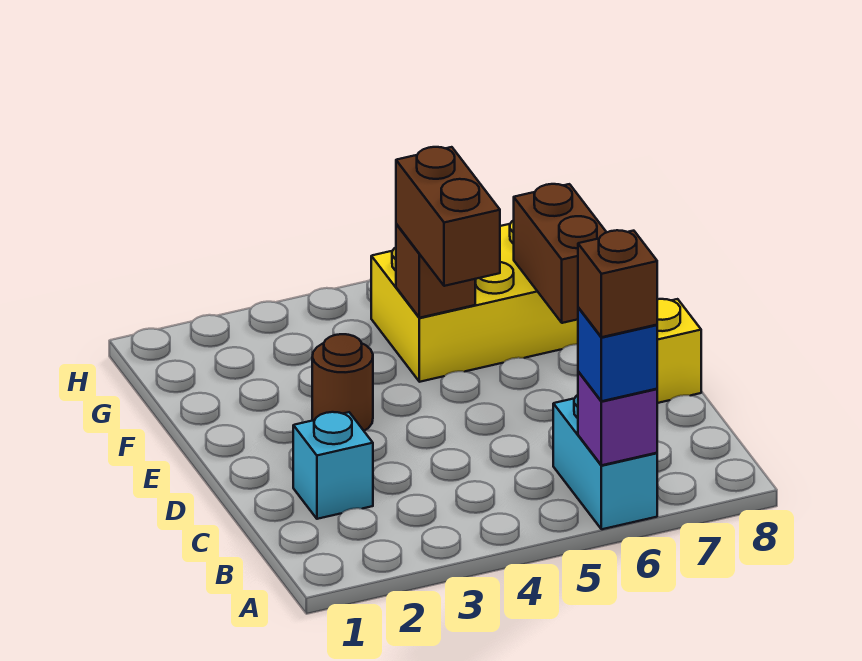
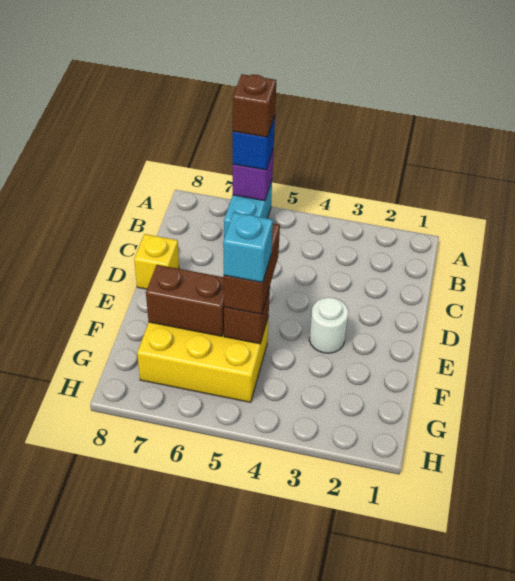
cyan brick C2 level 1 -> cyan brick F5 level 4
brown round brick E3 level 1 -> white round brick E3 level 1
brown brick E7:F7 level 2 -> brown brick F6:F7 level 2

